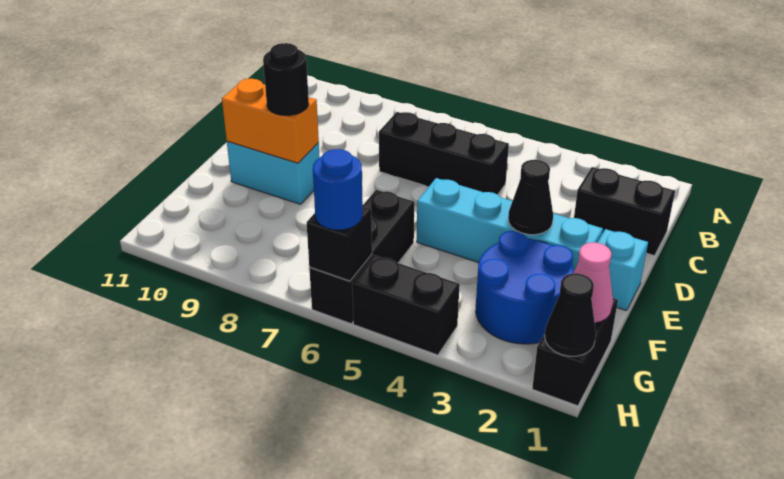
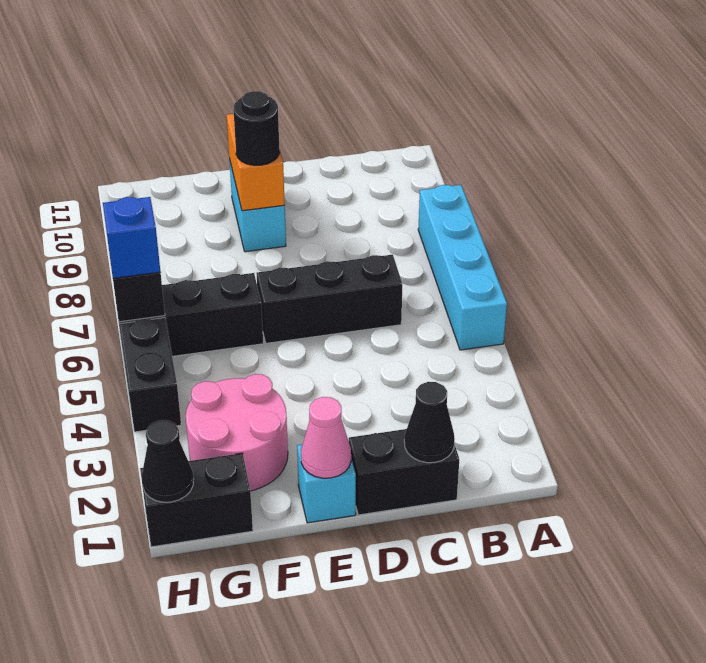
black brick C1:C2 level 1 -> black brick C1:D1 level 1
black brick C5:C7 level 1 -> black brick C6:E6 level 1
cyan brick E2:E5 level 1 -> cyan brick A5:A8 level 1
black cone E3 level 2 -> black cone C1 level 2
blue round brick F2:G3 level 1 -> pink round brick F2:G3 level 1
pink cone G1 level 2 -> pink cone E1 level 2
blue round brick H6 level 3 -> blue brick H6 level 3

